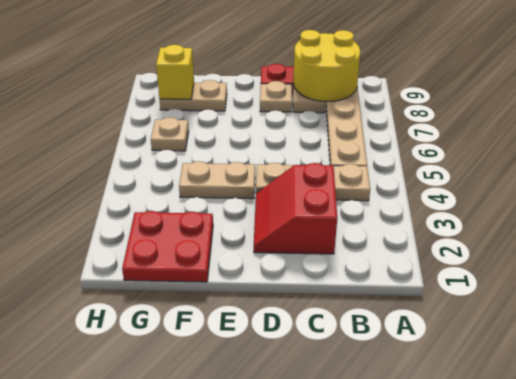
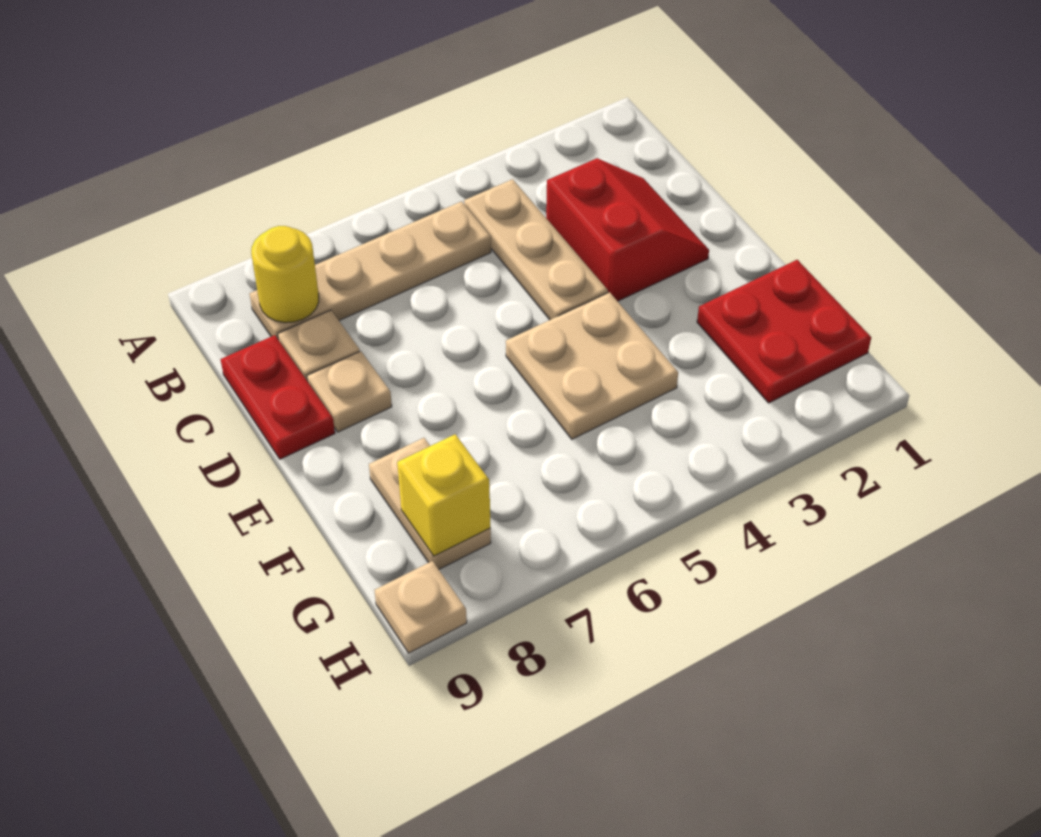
yellow round brick B8:C9 level 2 -> yellow round brick B8 level 2
red slope C2:D3 level 1 top C -> red slope C2:D3 level 1 top 3
tan plate E4:F4 level 1 -> tan plate E4:F5 level 1
tan plate G6 level 1 -> tan plate H9 level 1

